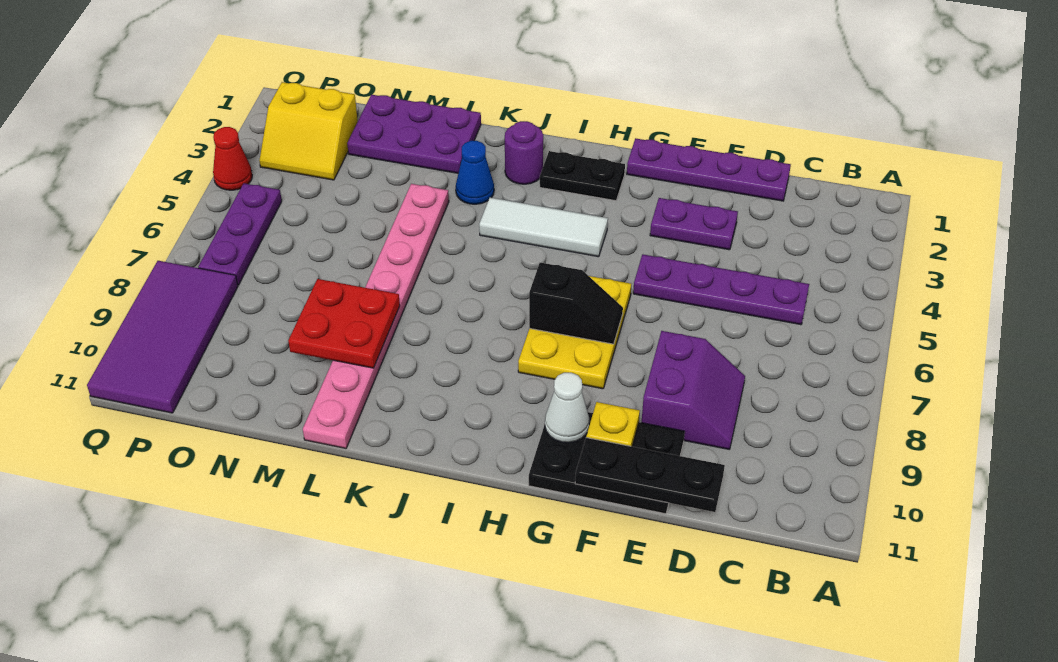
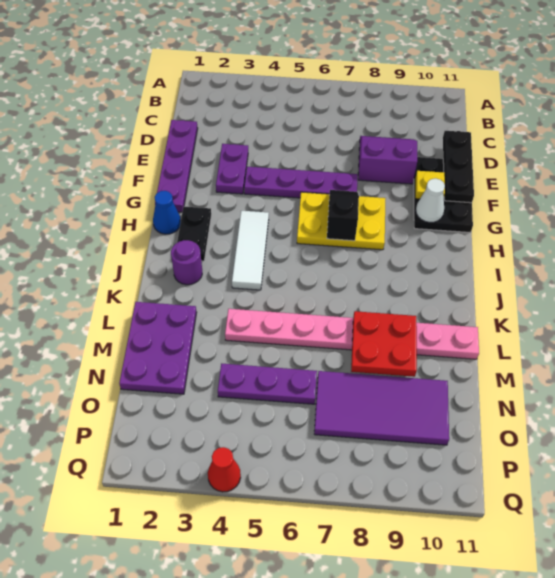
purple plate C5:F5 level 1 -> purple plate F4:F7 level 1
blue cone K3 level 1 -> blue cone H1 level 1
yellow slope O2:P3 level 1 top 2 -> none
purple plate P5:P7 level 1 -> purple plate N4:N6 level 1
purple tile P8:Q11 level 1 -> purple tile N7:O10 level 1

